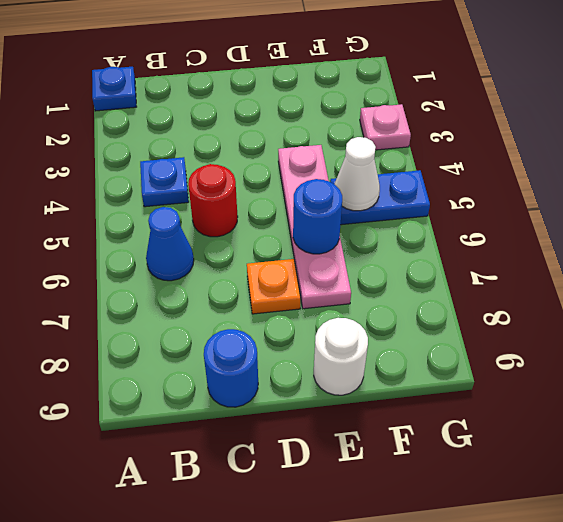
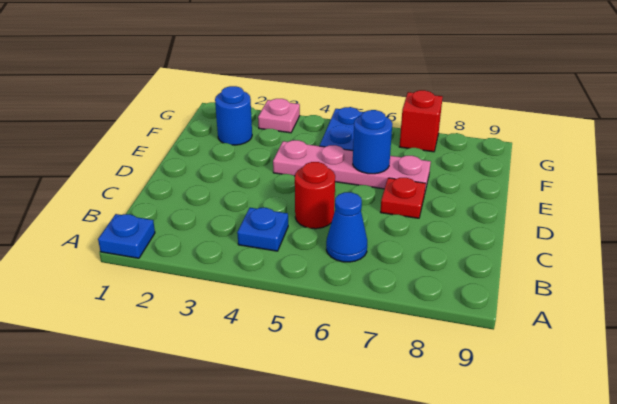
blue round brick C9 level 1 -> blue round brick F2 level 1
orange plate D7 level 1 -> red plate D7 level 1
white round brick E9 level 1 -> none
white cone F5 level 2 -> none
none -> red brick G7 level 1

